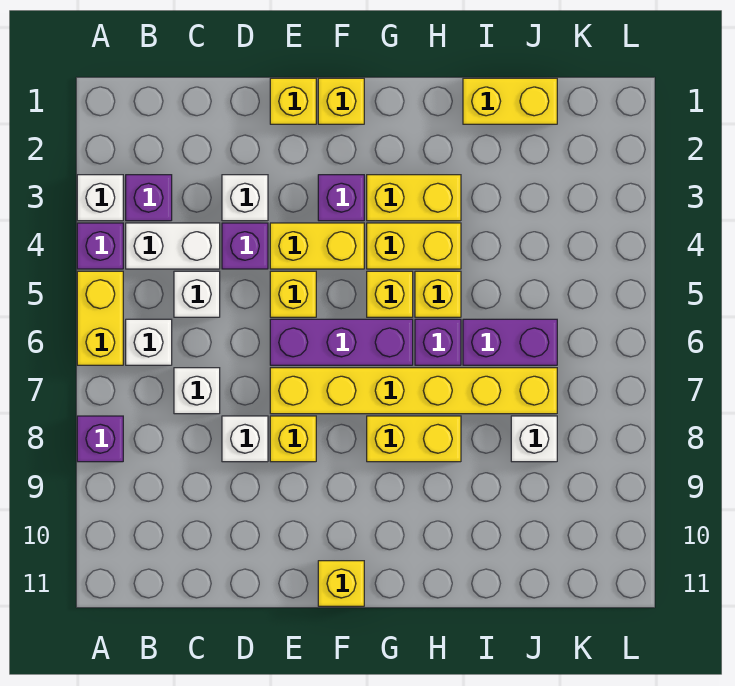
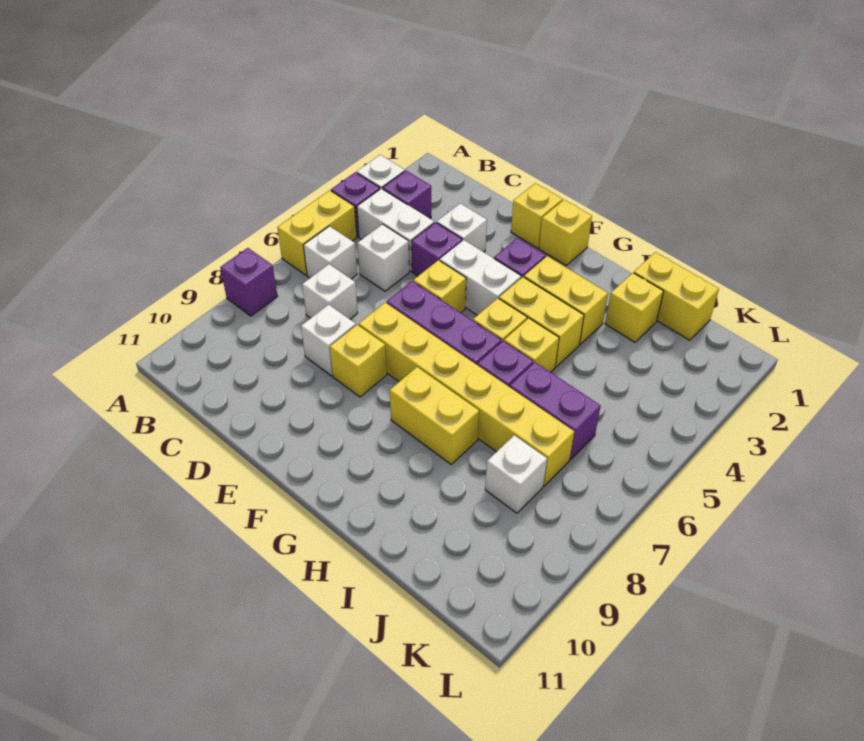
yellow brick E4:F4 level 1 -> white brick E4:F4 level 1
yellow brick F11 level 1 -> yellow brick I2 level 1

